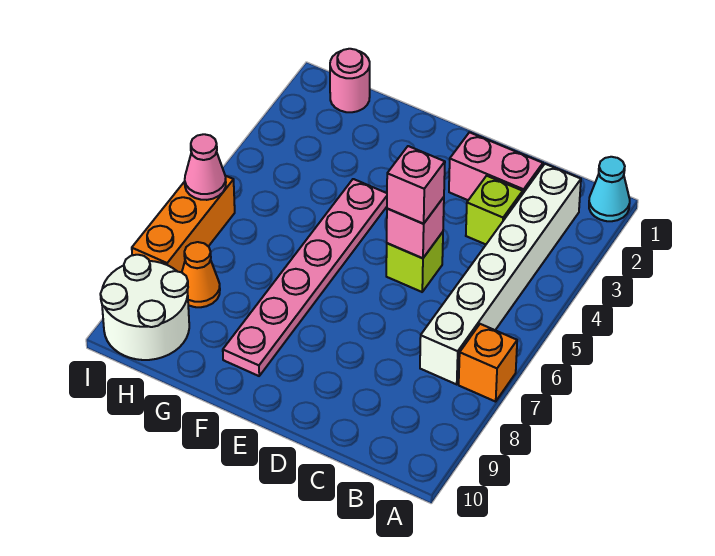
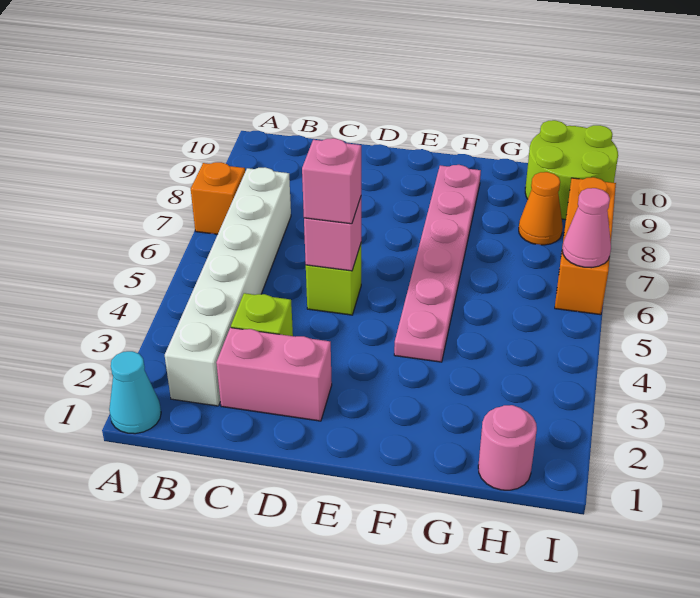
white round brick H9:I10 level 1 -> lime round brick H9:I10 level 1

